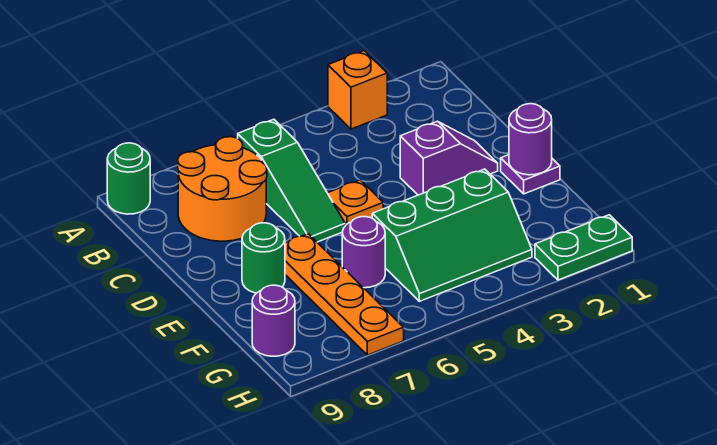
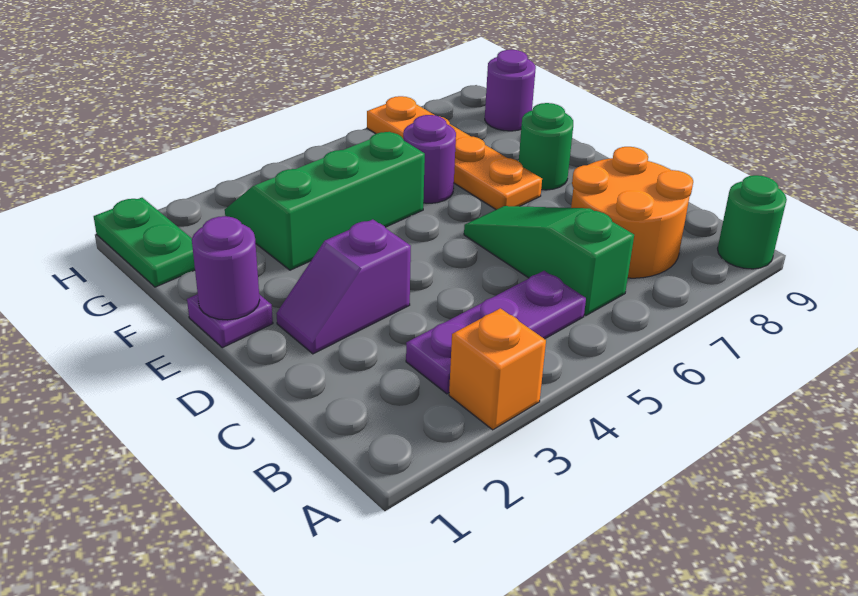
none -> purple plate B3:B5 level 1
orange plate D5 level 1 -> none
green plate H1:H2 level 1 -> green plate G1:H1 level 1

